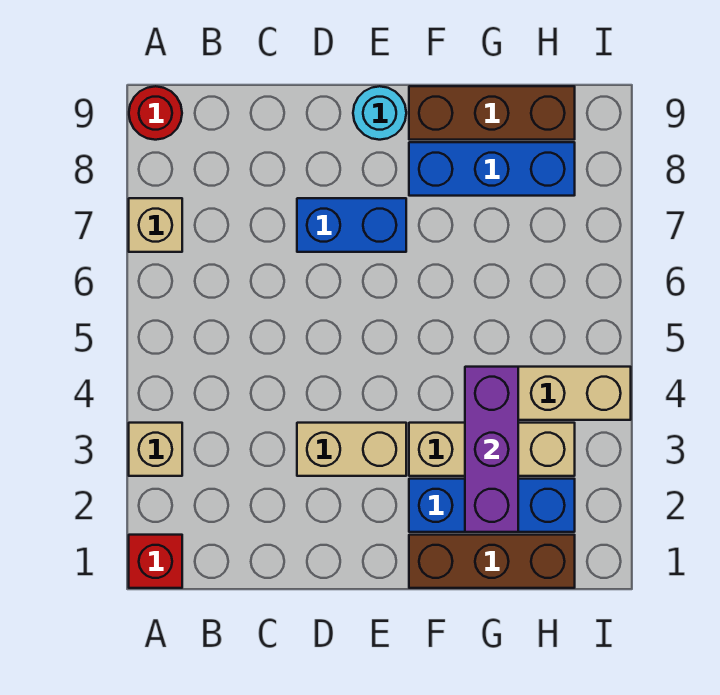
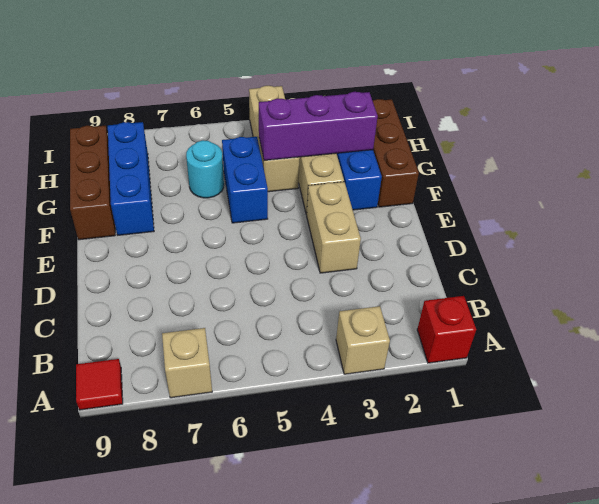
red round brick A9 level 1 -> red tile A9 level 1
blue brick D7:E7 level 1 -> blue brick F5:G5 level 1
cyan round brick E9 level 1 -> cyan round brick G6 level 1

